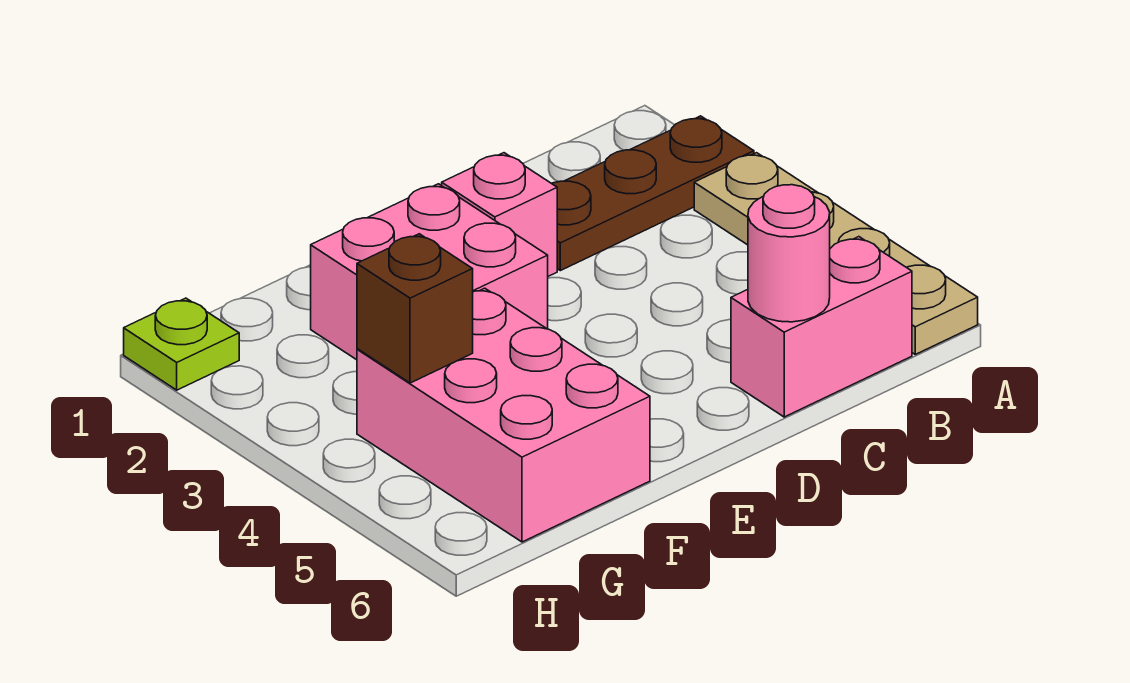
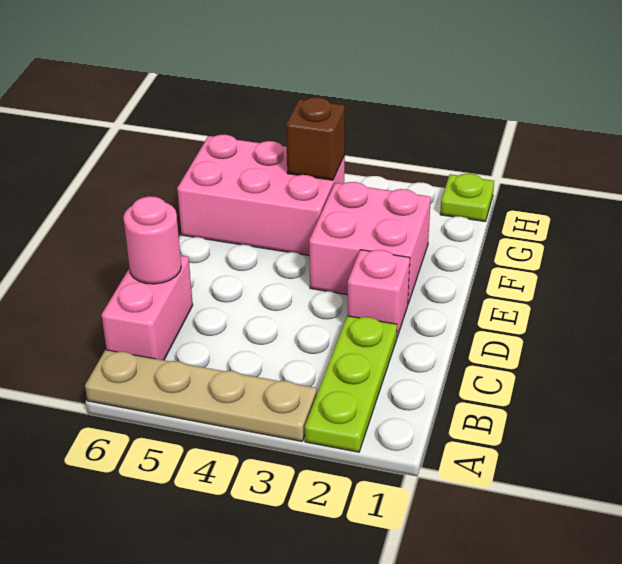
brown plate A2:C2 level 1 -> lime plate A2:C2 level 1

